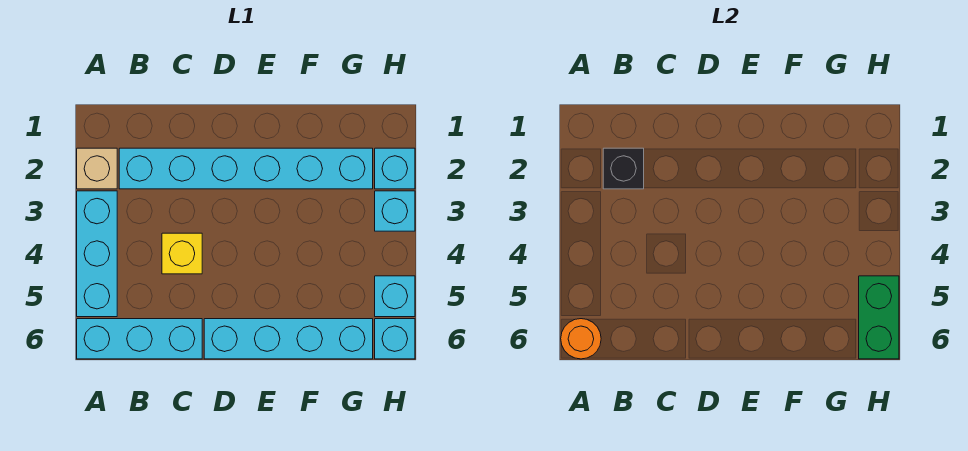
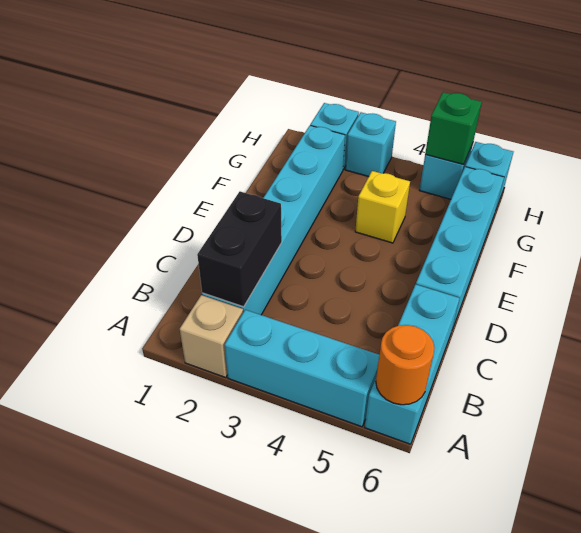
black brick B2 level 2 -> black brick B2:C2 level 2
yellow brick C4 level 1 -> yellow brick F4 level 1
green brick H5:H6 level 2 -> green brick H5 level 2

